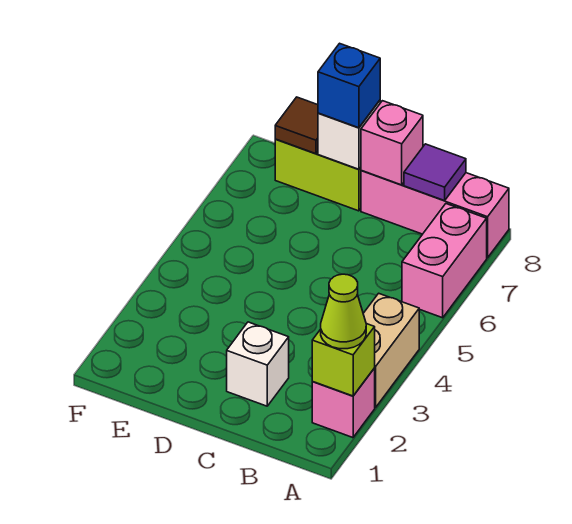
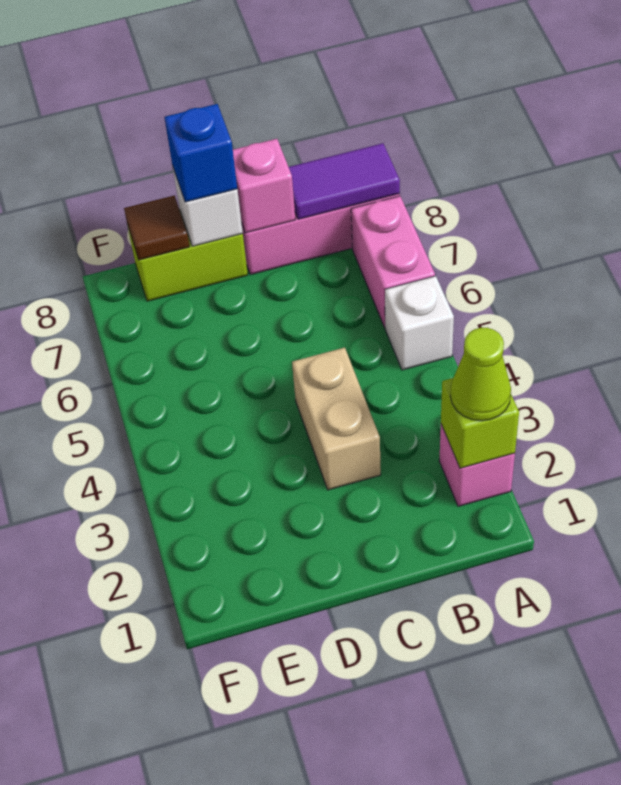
tan brick A3:A4 level 1 -> tan brick C3:C4 level 1
purple tile B8 level 2 -> purple tile A8:B8 level 2
white brick C2 level 1 -> white brick A5 level 1

